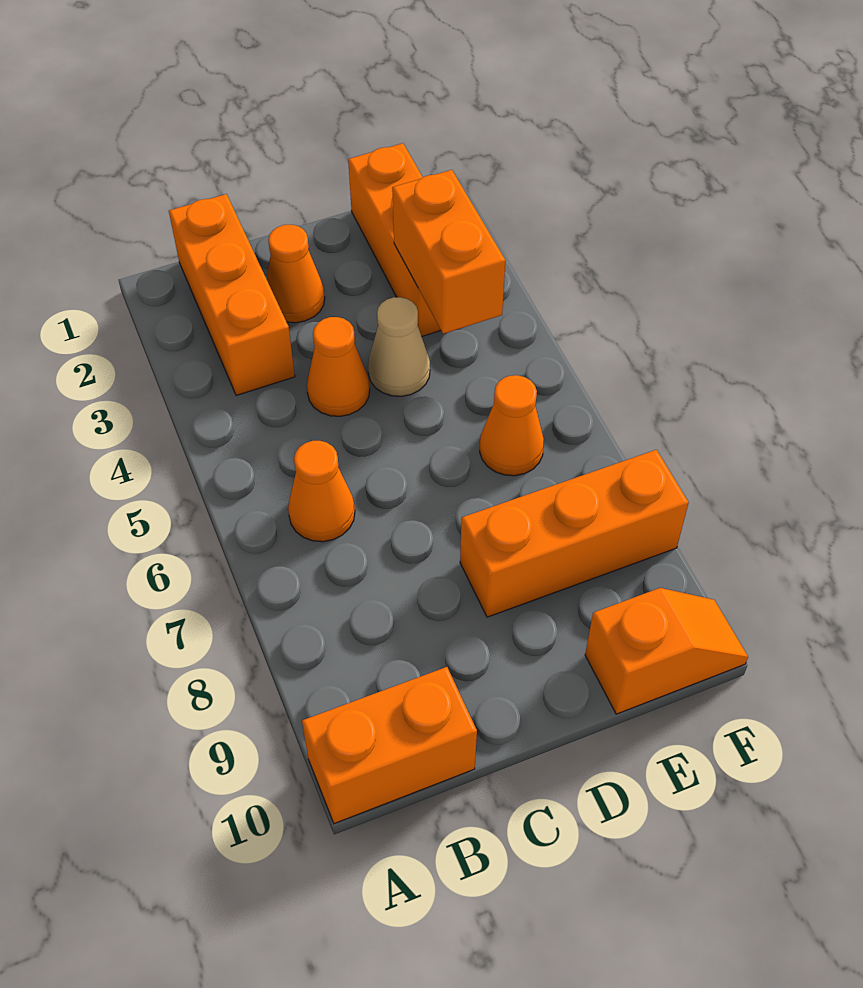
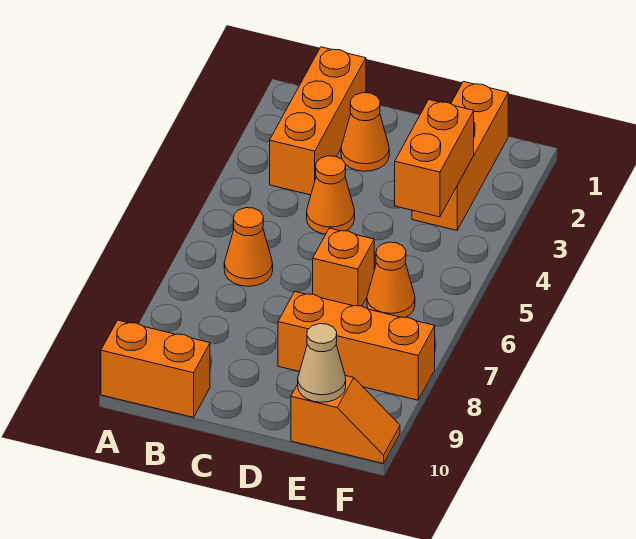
tan cone D4 level 1 -> tan cone E10 level 2
none -> orange brick D6 level 1

